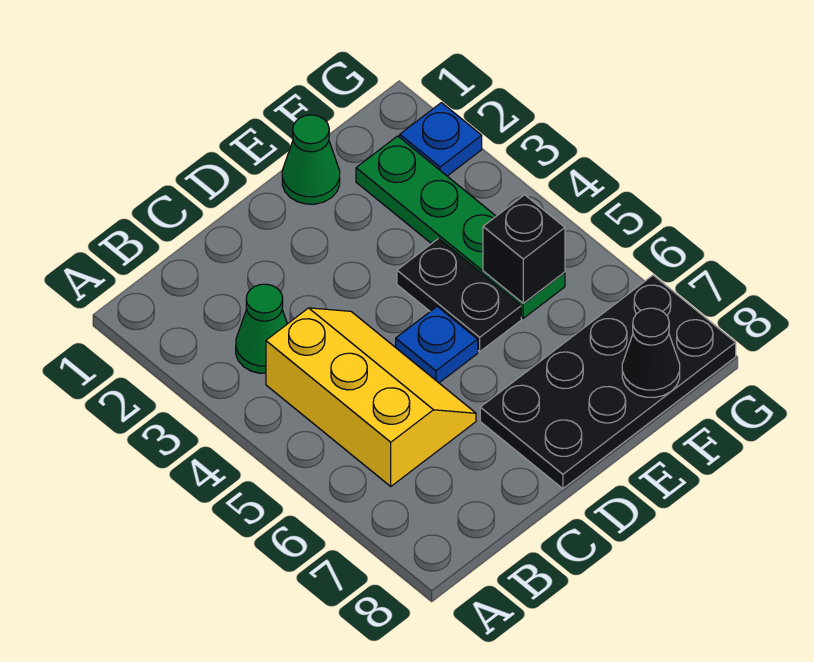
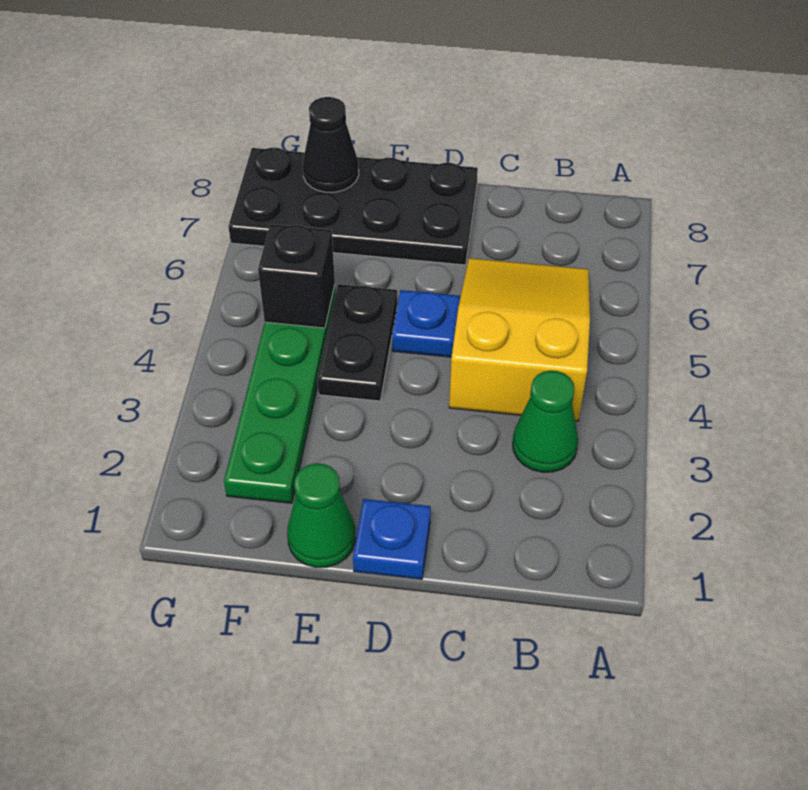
yellow slope B4:C6 level 1 top B -> yellow slope B4:C6 level 1 top 4
blue plate G2 level 1 -> blue plate D1 level 1

